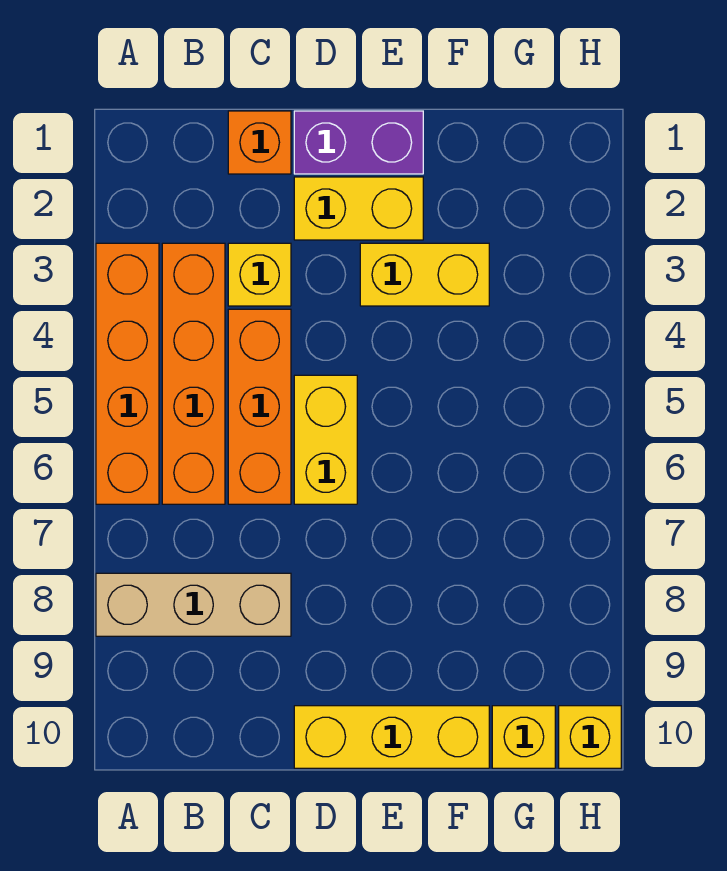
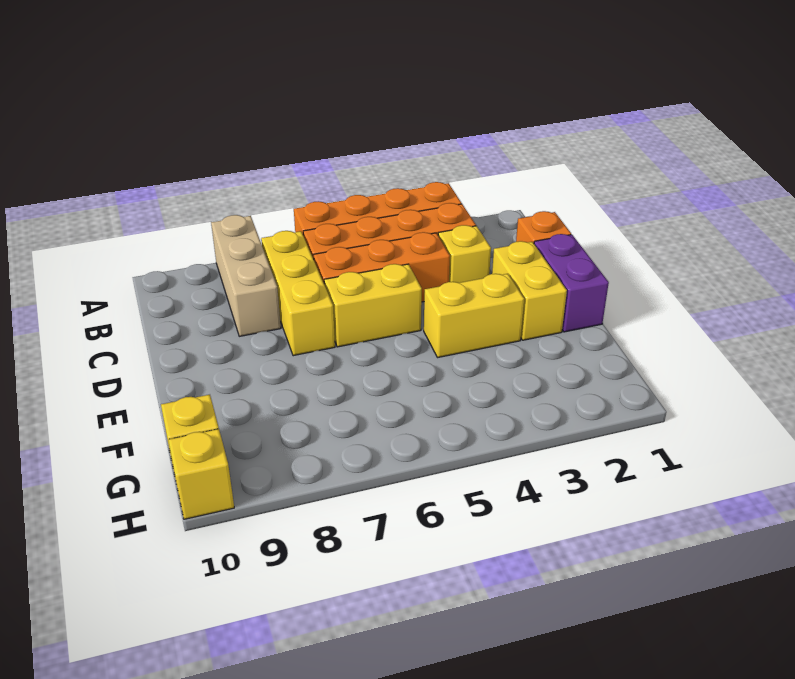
yellow brick D10:F10 level 1 -> yellow brick B7:D7 level 1
yellow brick E3:F3 level 1 -> yellow brick E3:E4 level 1

